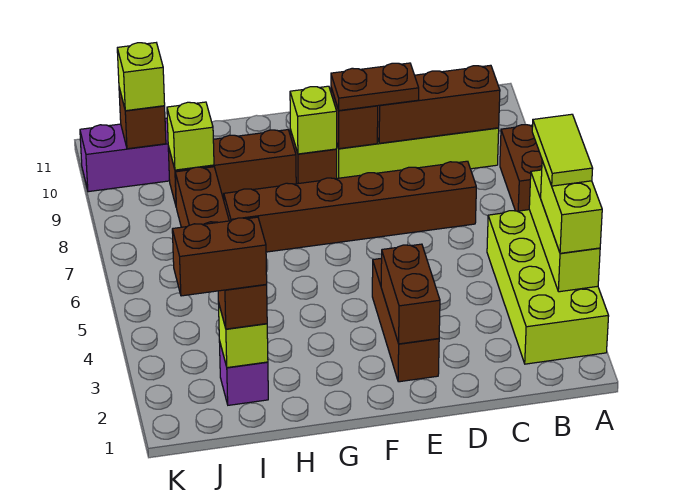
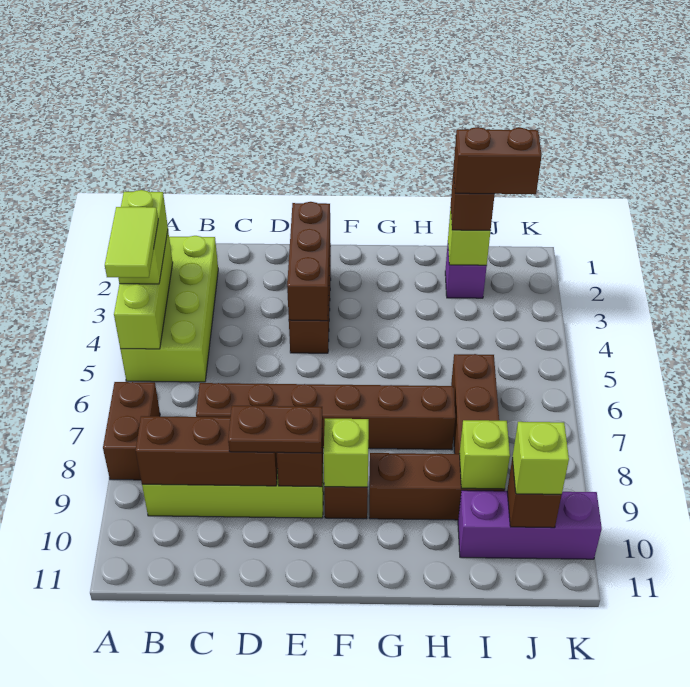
brown brick E2:E3 level 2 -> brown brick E2:E4 level 2

